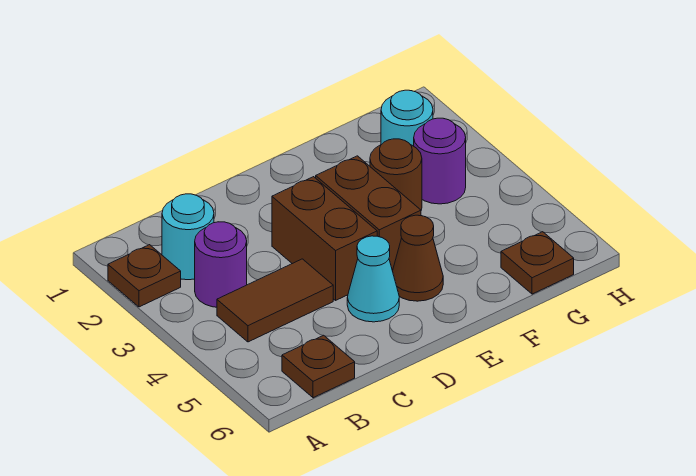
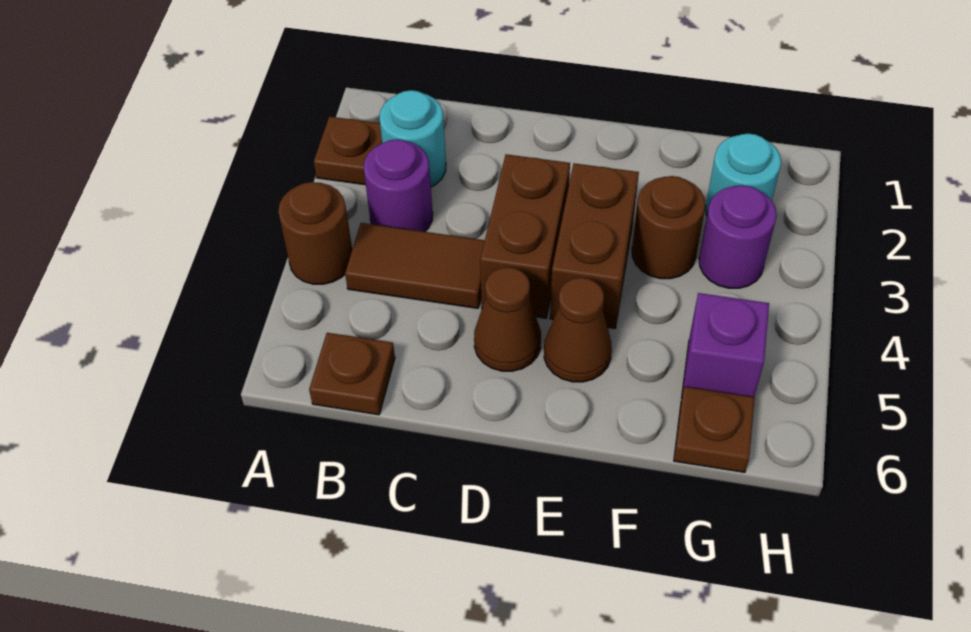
none -> brown round brick A4 level 1
cyan cone D5 level 1 -> brown cone D5 level 1
none -> purple brick G5 level 1

